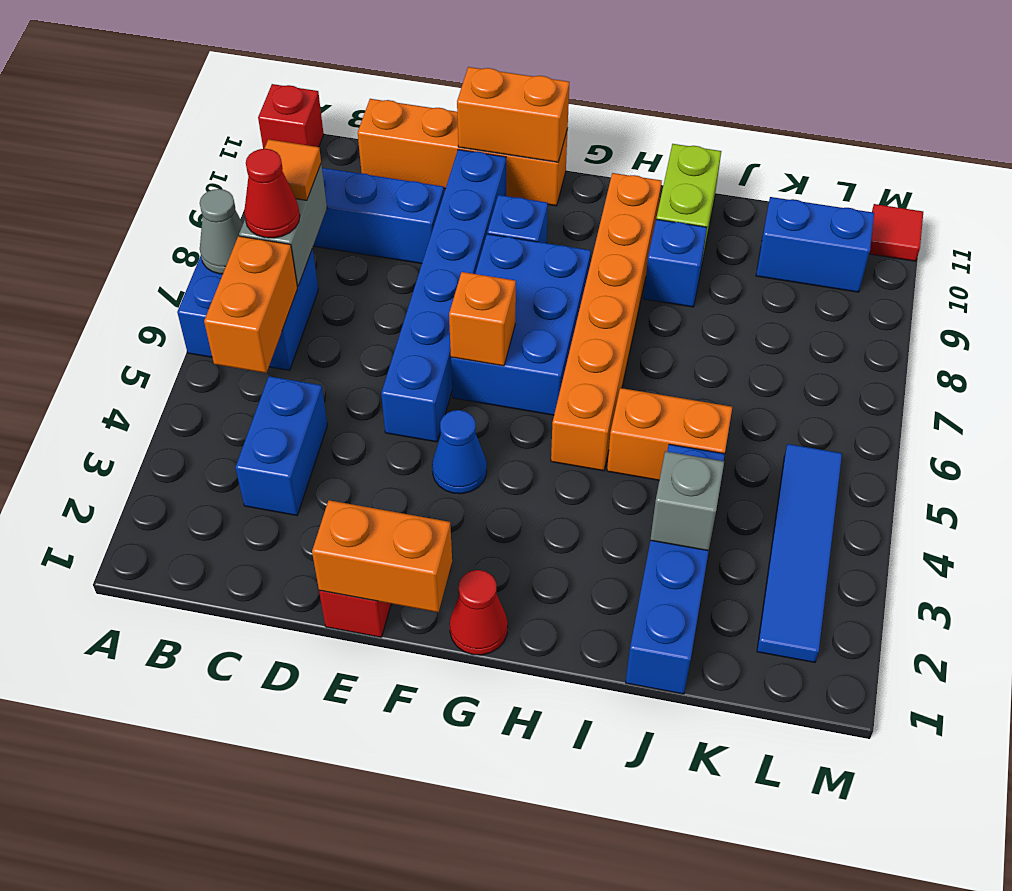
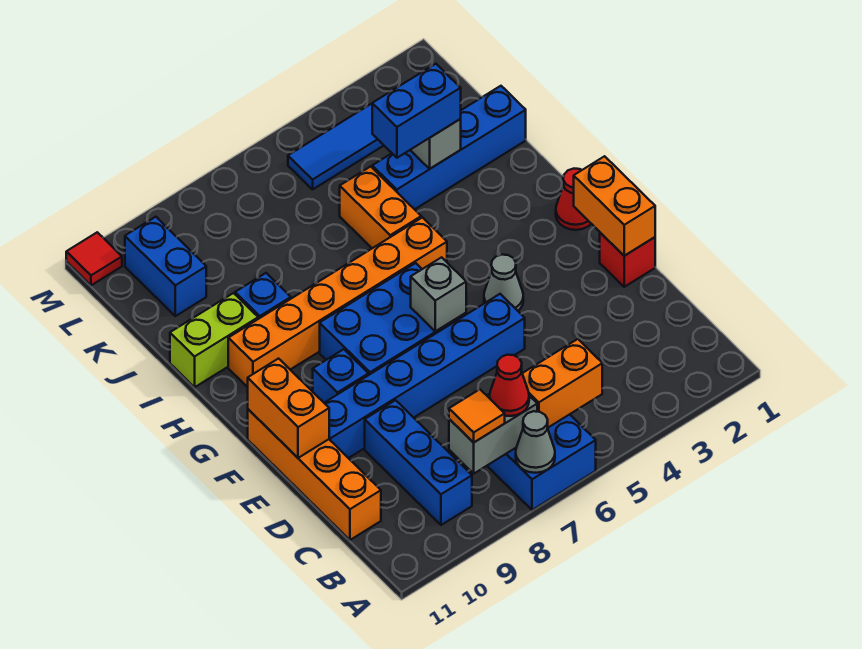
red brick A11 level 1 -> none
blue brick C3:C4 level 1 -> blue brick J3:J4 level 3
blue cone F4 level 1 -> grey cone F4 level 1
orange brick F6 level 2 -> grey brick F6 level 2

